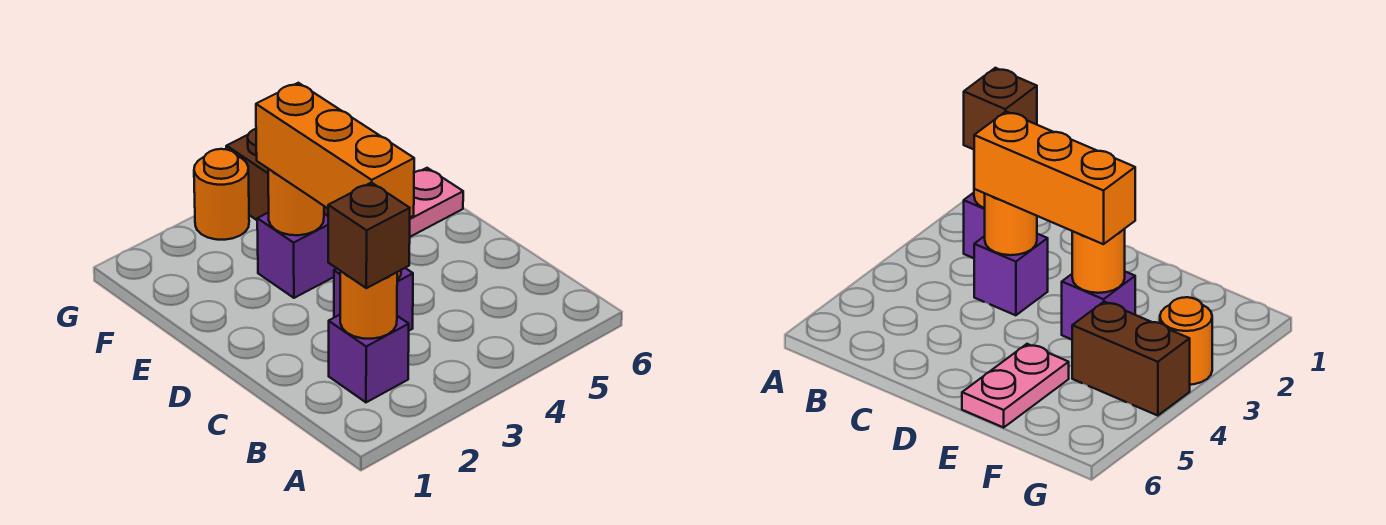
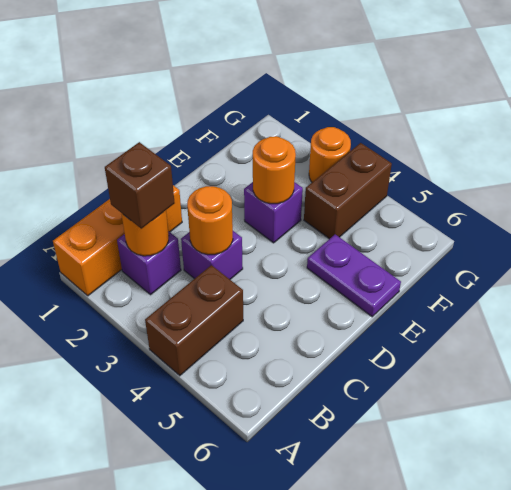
none -> brown brick A4:B4 level 1
orange brick C3:E3 level 3 -> orange brick A1:C1 level 1
pink plate E5:E6 level 1 -> purple plate E5:E6 level 1

